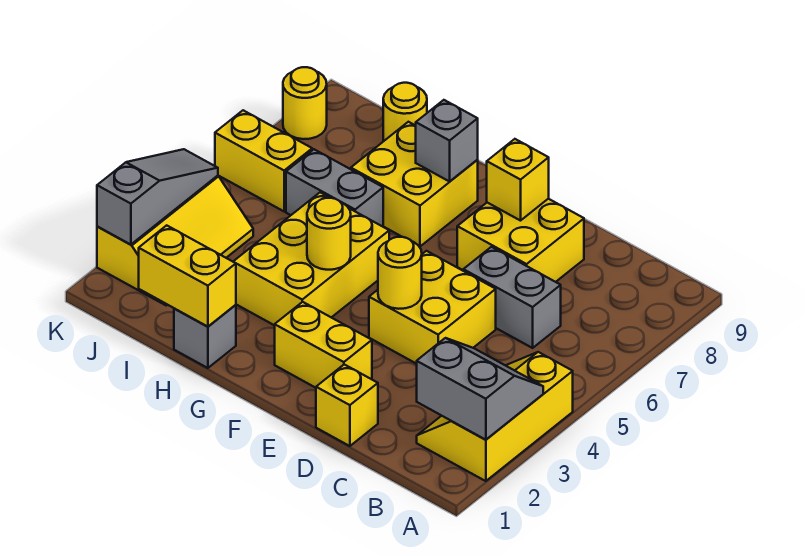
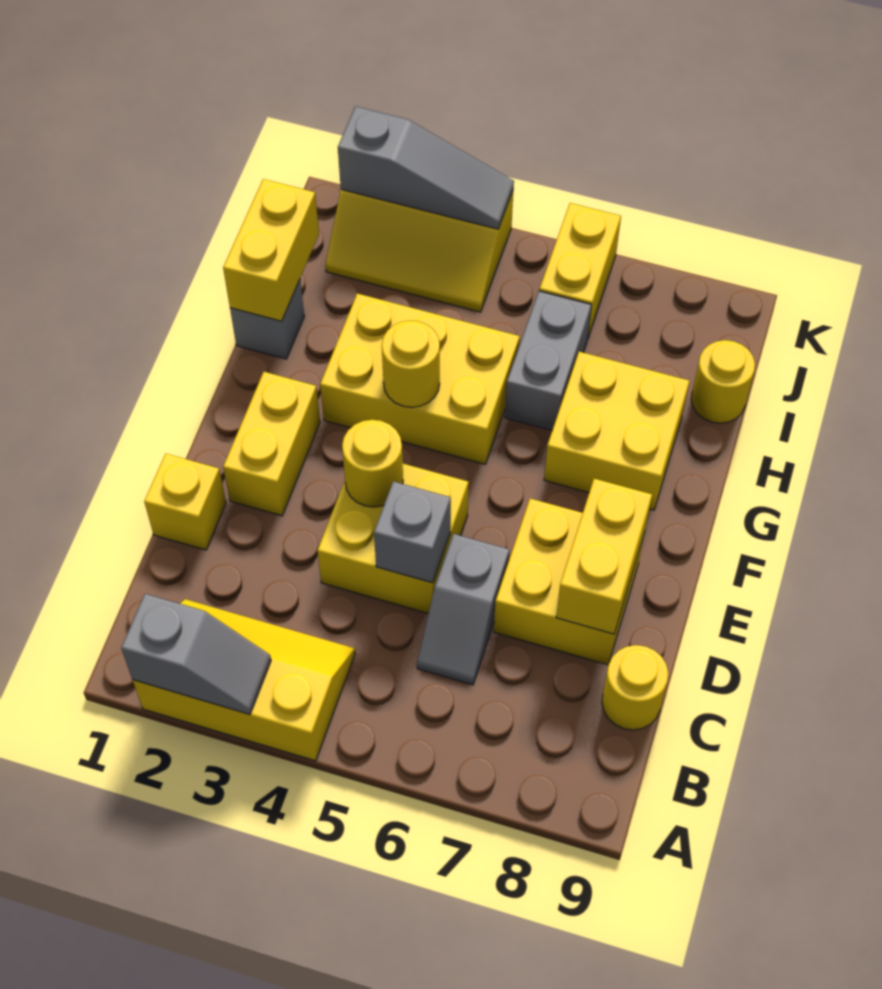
grey slope A2:B3 level 2 top 2 -> grey slope A2:A3 level 2 top 2
grey brick C6:D6 level 1 -> grey slope C6:D6 level 1 top D
yellow brick E8 level 2 -> yellow brick D8:E8 level 2
grey brick G8 level 2 -> grey brick D5 level 2
yellow round brick K8 level 1 -> yellow round brick C9 level 1

